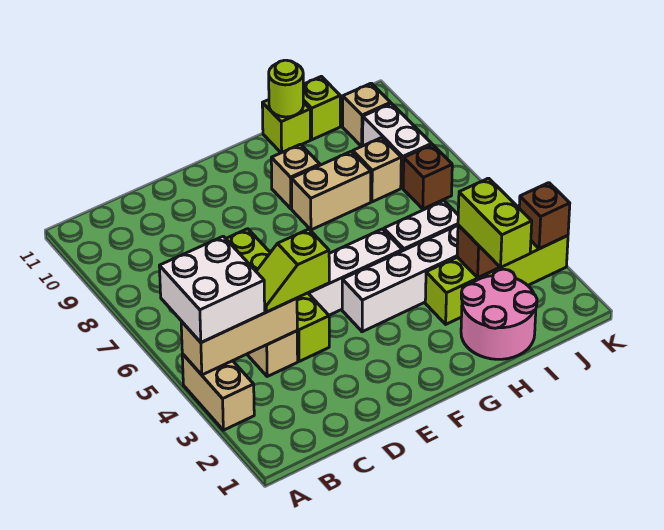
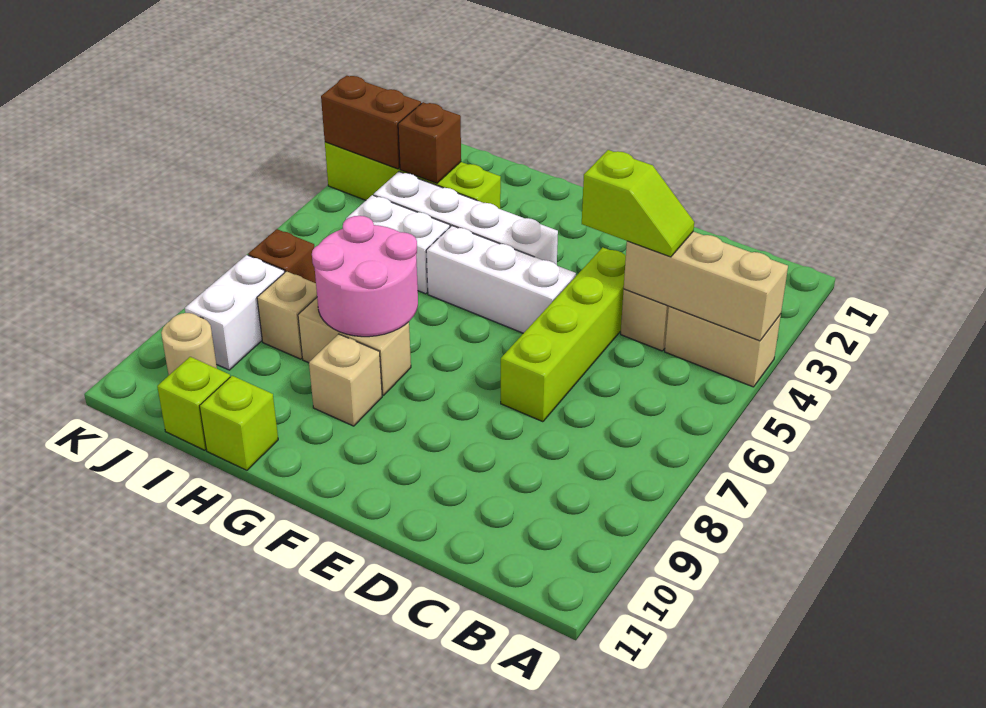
tan brick A3:A4 level 1 -> tan brick A4:B4 level 1
white brick A4:B5 level 3 -> none
pink round brick H1:I2 level 1 -> pink round brick G7:H8 level 2
lime round brick H11 level 2 -> none
lime brick I2:I3 level 3 -> none
tan brick J10 level 1 -> tan round brick J10 level 1
brown brick K3 level 2 -> brown brick J3:K3 level 2

